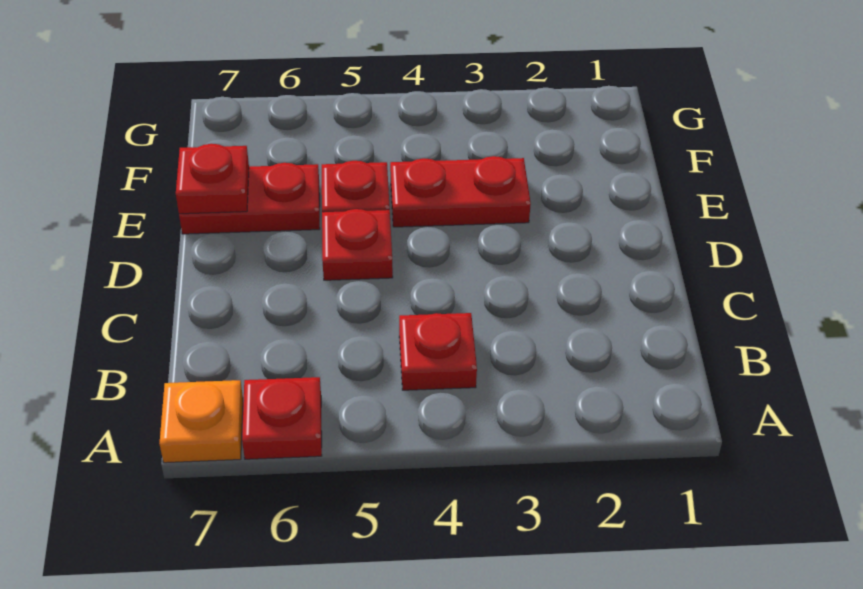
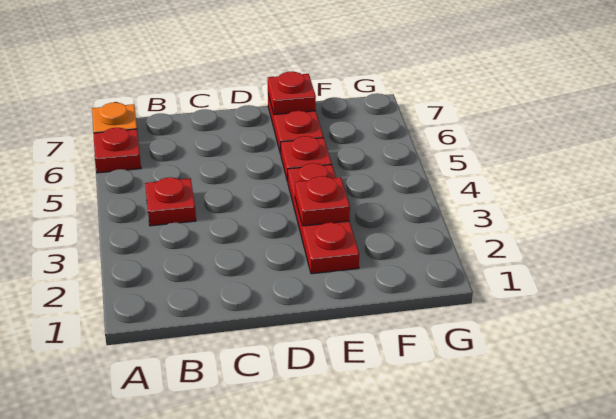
red plate D5 level 1 -> red plate E3 level 2
red plate E3:E4 level 1 -> red plate E2:E4 level 1

